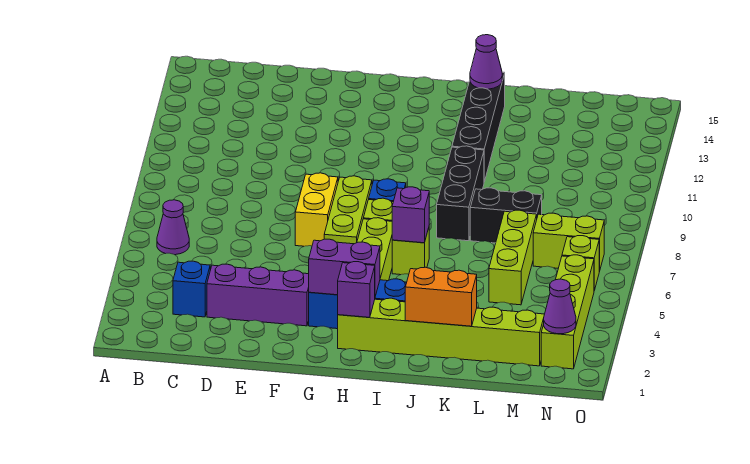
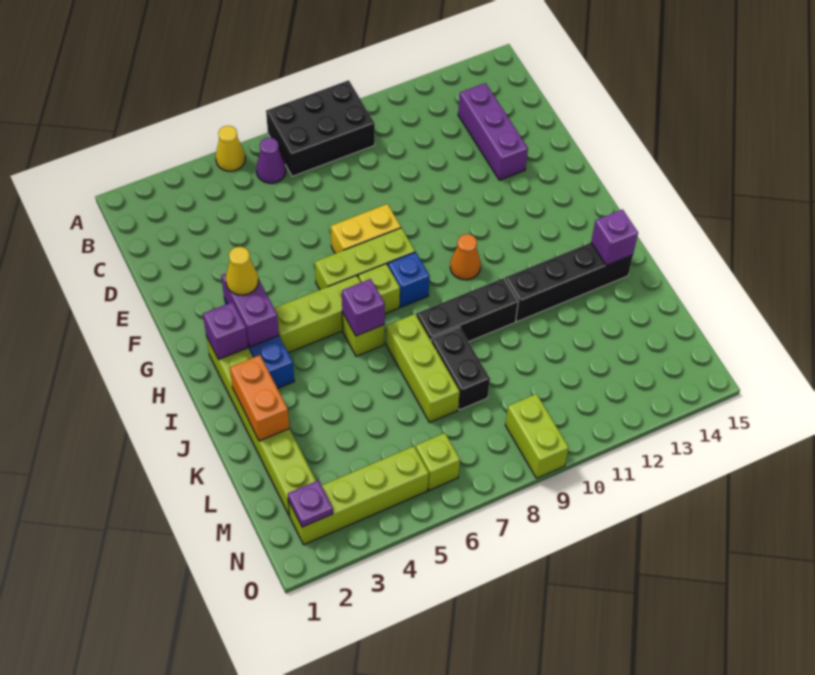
none -> yellow cone A5 level 1
none -> black brick A7:B9 level 1
blue brick C3 level 1 -> none
purple brick D3:F3 level 1 -> purple brick C13:E13 level 1
none -> yellow cone G3 level 3
none -> orange cone H10 level 1
purple cone J14 level 2 -> purple brick J14 level 2
lime brick L5:L7 level 1 -> lime brick J7:L7 level 1
lime brick M7:N7 level 1 -> lime brick N9:O9 level 1
purple cone N2 level 2 -> purple plate N2 level 2

